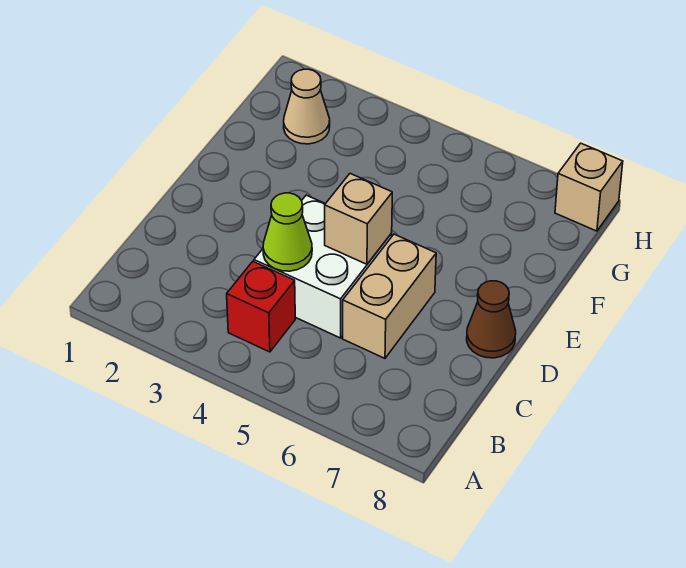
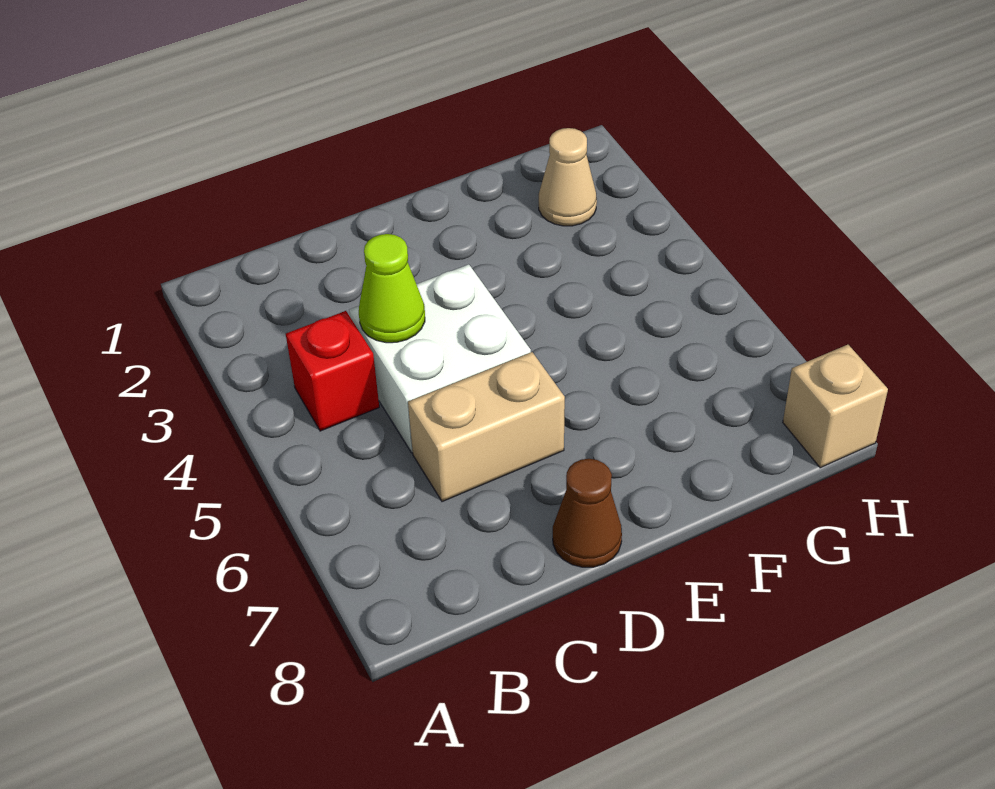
tan brick D5 level 2 -> none

